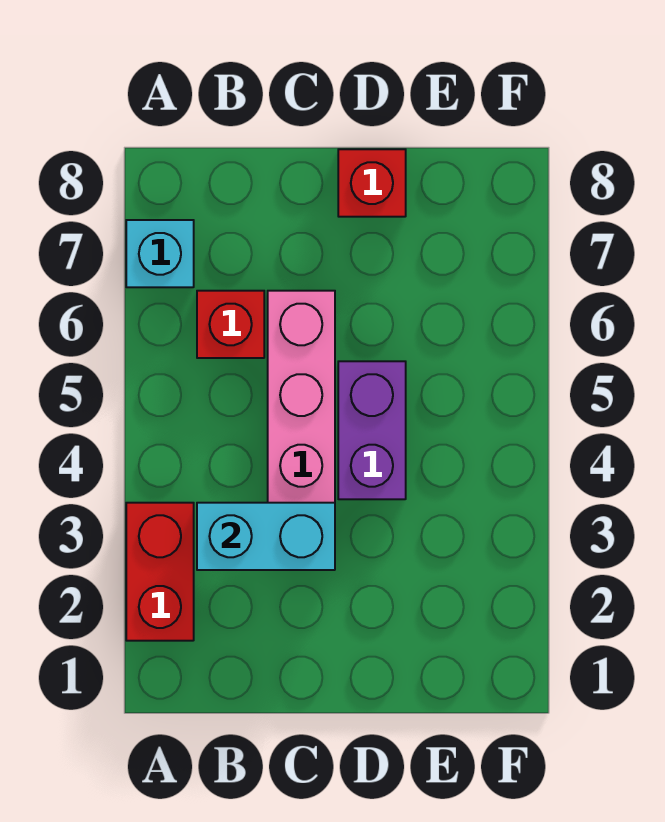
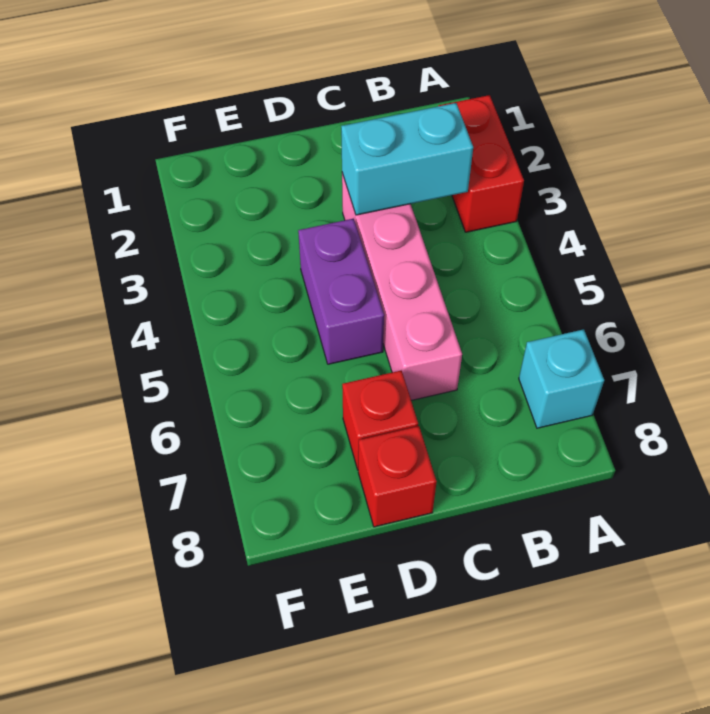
red brick B6 level 1 -> red brick D7 level 1

